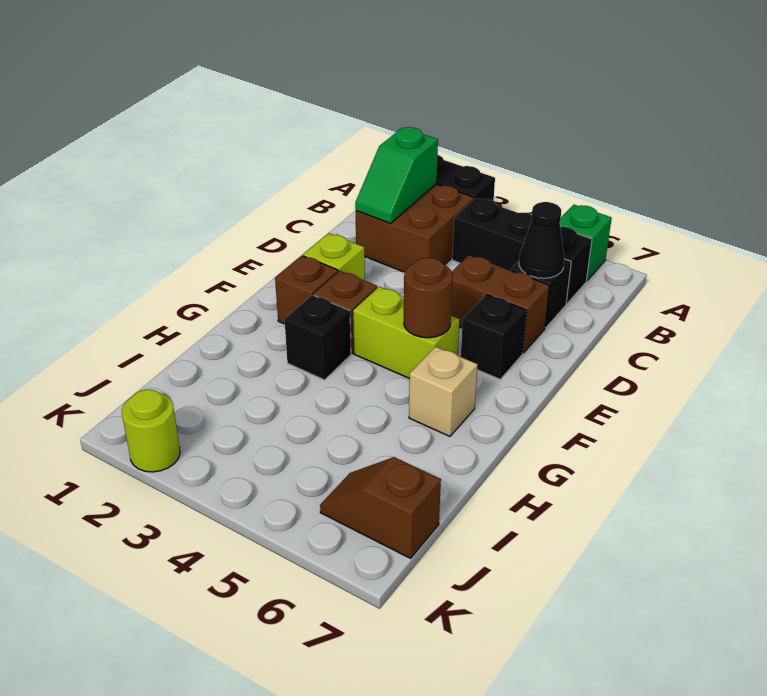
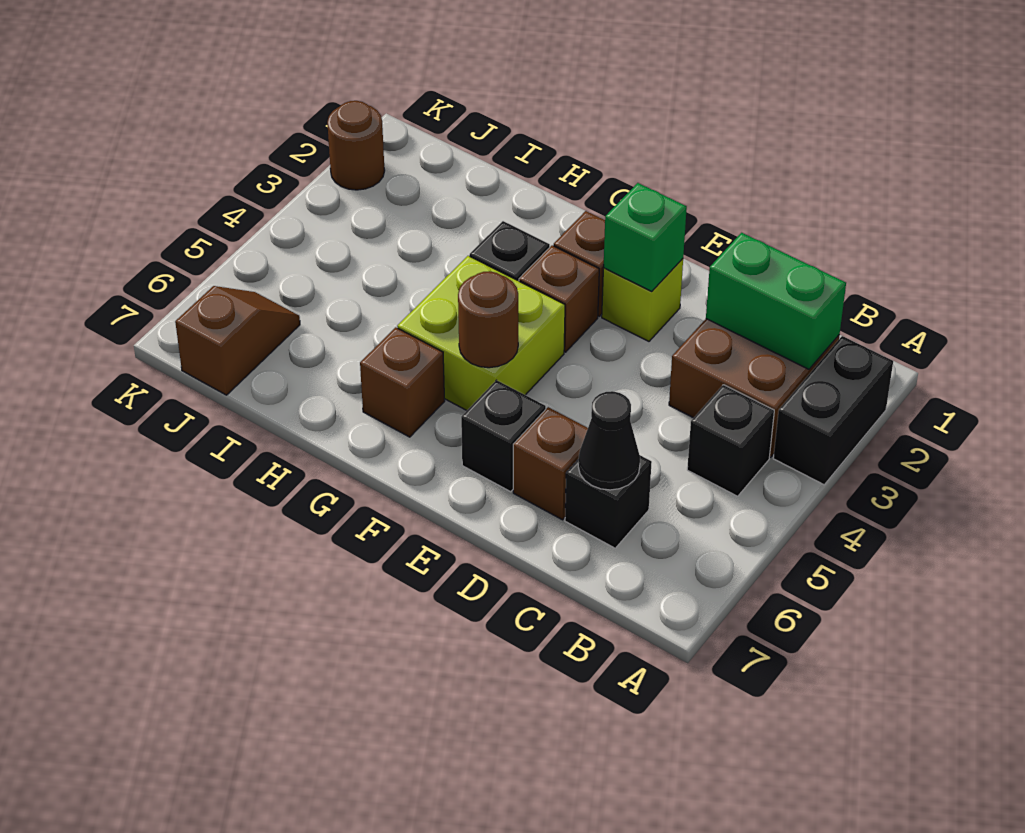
green brick A6 level 1 -> green brick E2 level 2
green slope B2:C2 level 2 top B -> green brick B2:C2 level 2
black brick B4:B6 level 1 -> black brick B4 level 1
brown brick D5:D6 level 1 -> brown brick D6 level 1
lime brick F4:F5 level 1 -> lime brick F4:G5 level 1
tan brick G6 level 1 -> brown brick G6 level 1
lime round brick K2 level 1 -> brown round brick K2 level 1

